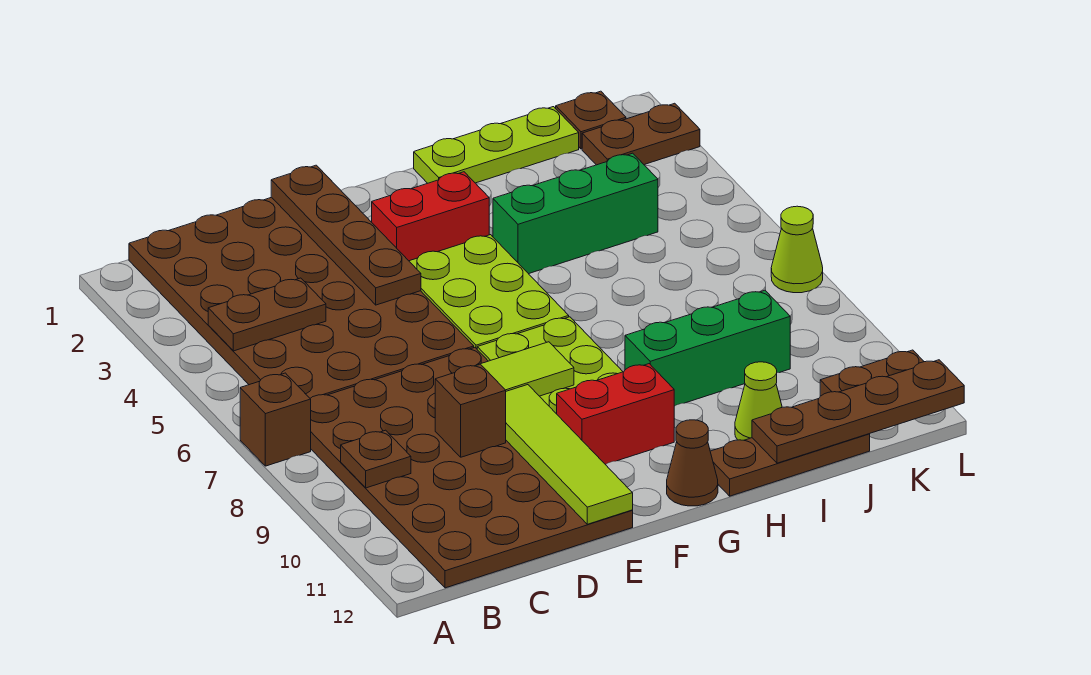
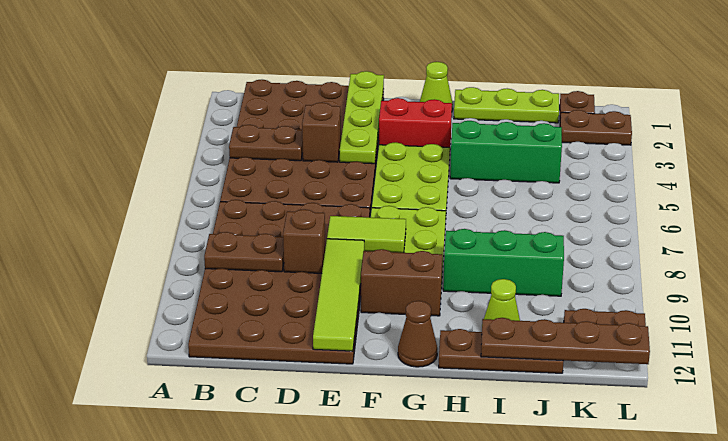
brown brick A7 level 1 -> brown brick D4 level 2
brown plate B9 level 2 -> brown plate B9:C9 level 2
brown plate E1:E4 level 2 -> lime plate E1:E4 level 2
red brick F10:G10 level 1 -> brown brick F10:G10 level 1
lime cone L7 level 1 -> lime cone G1 level 1

